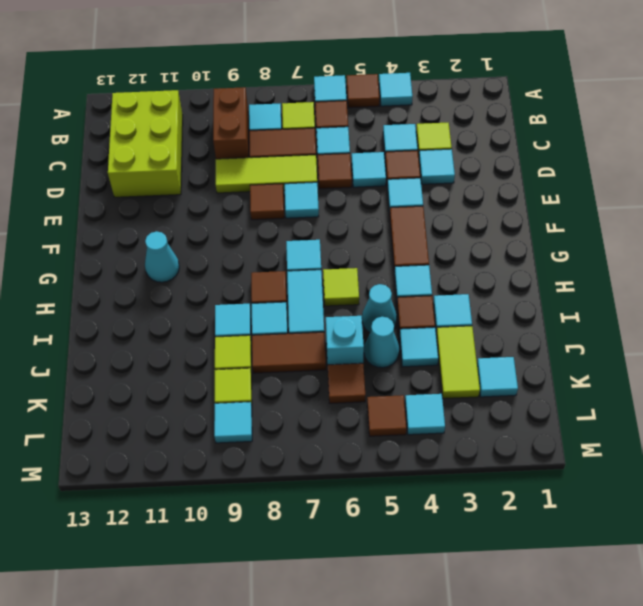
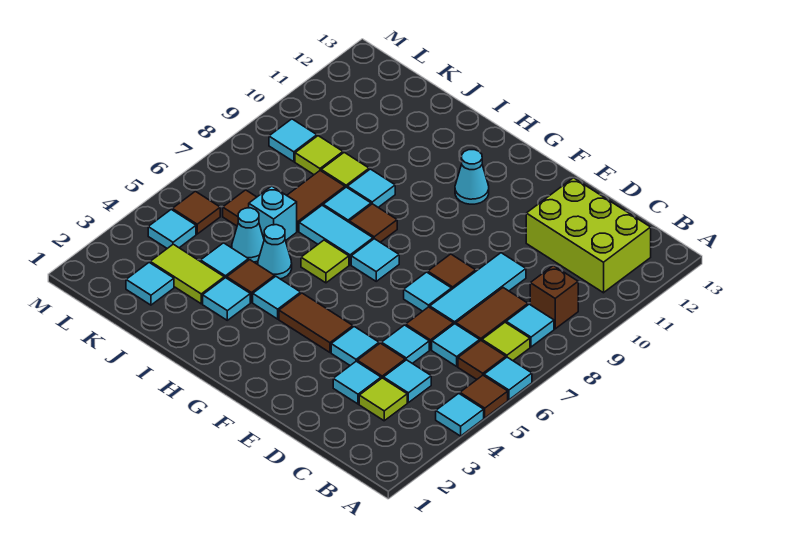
brown brick B9:C9 level 1 -> brown brick B9 level 1
lime tile D7:D9 level 1 -> cyan tile D7:D9 level 1

